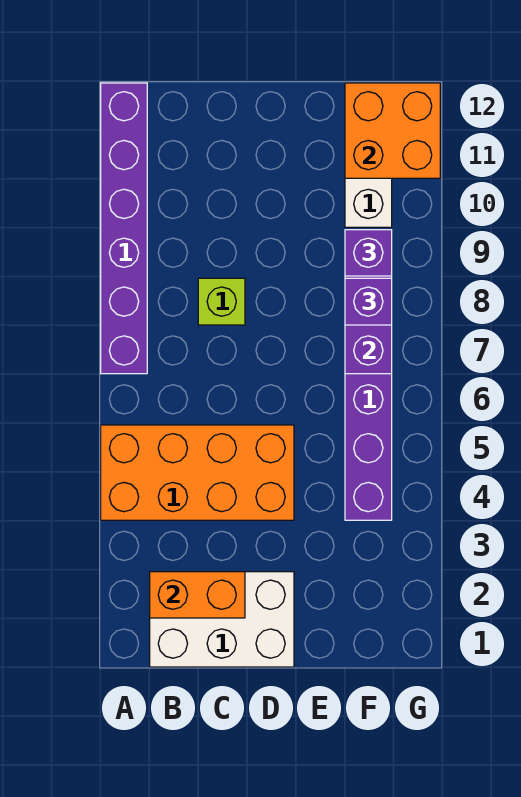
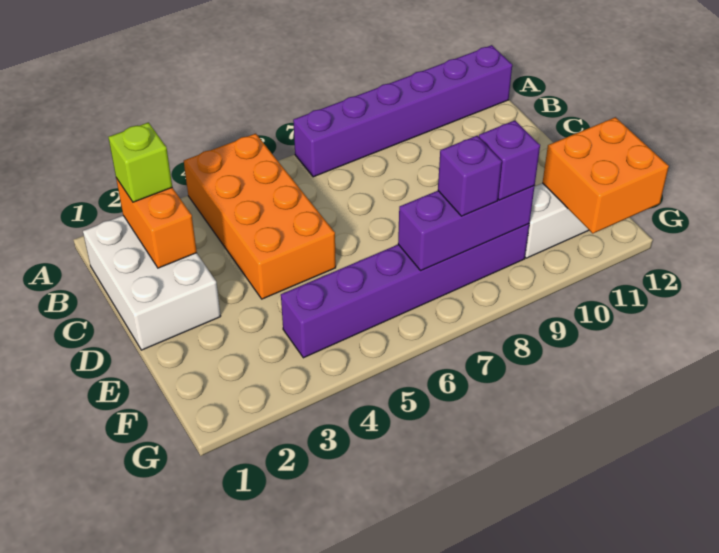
lime brick C8 level 1 -> lime brick B2 level 3

